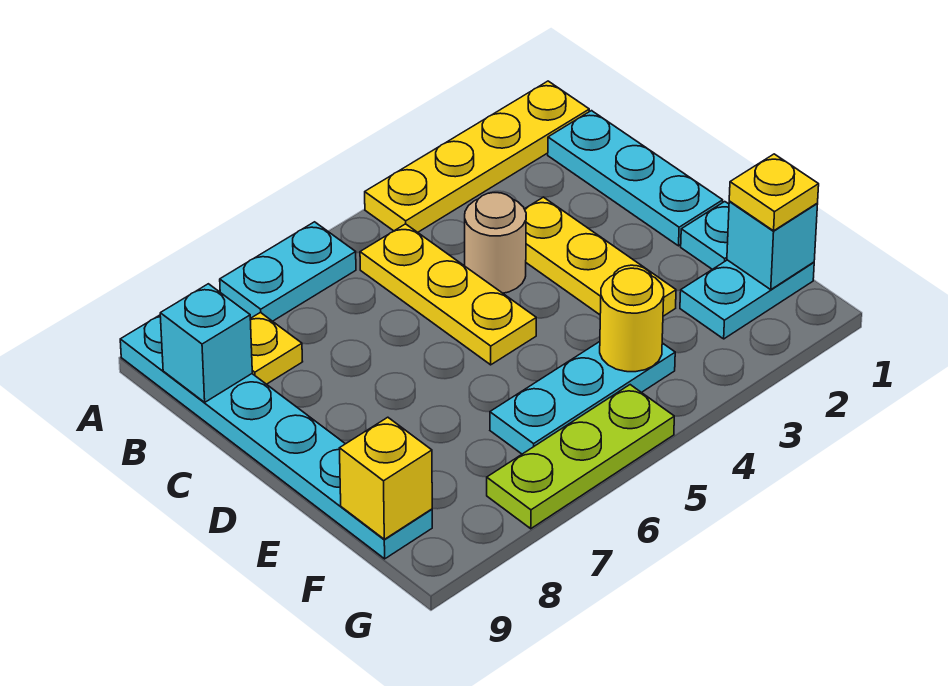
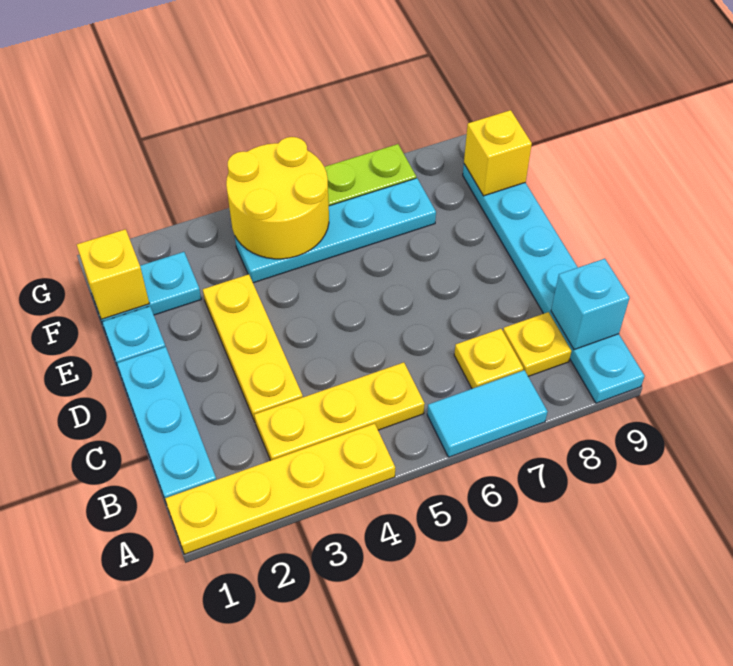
cyan plate A6:A7 level 1 -> cyan tile A6:A7 level 1
yellow plate B5:D5 level 1 -> yellow plate B3:B5 level 1
tan round brick C4 level 1 -> none
cyan brick F1 level 2 -> yellow brick F1 level 2
yellow plate F1 level 3 -> yellow plate B7 level 1
cyan plate F4:F6 level 1 -> cyan plate F4:F7 level 1
yellow round brick F4 level 2 -> yellow round brick F4:G5 level 2

